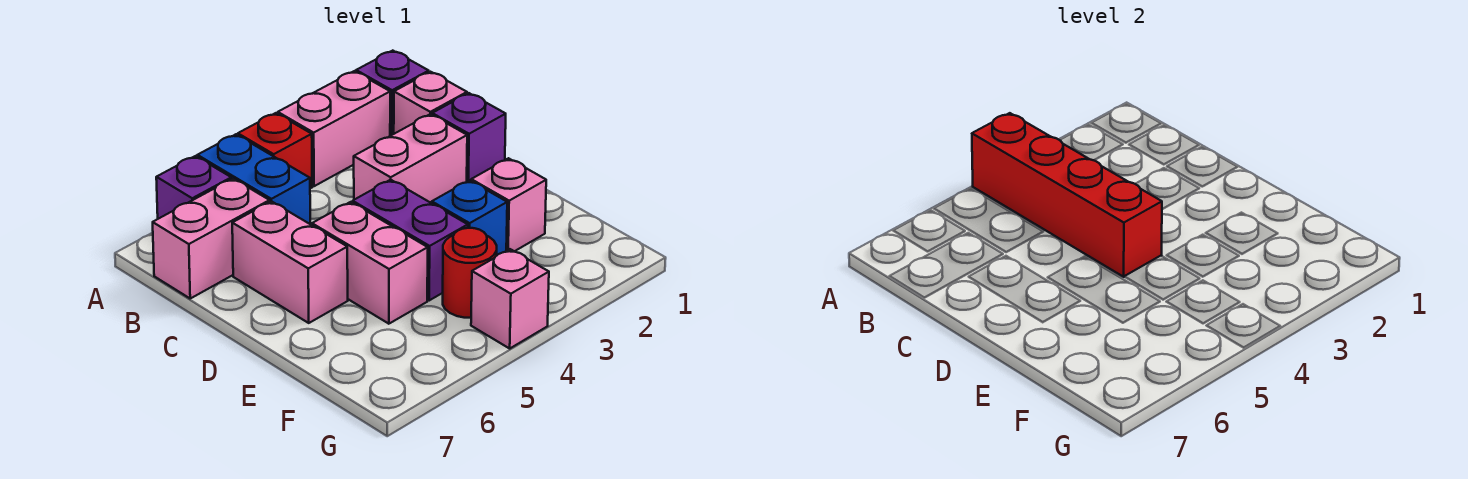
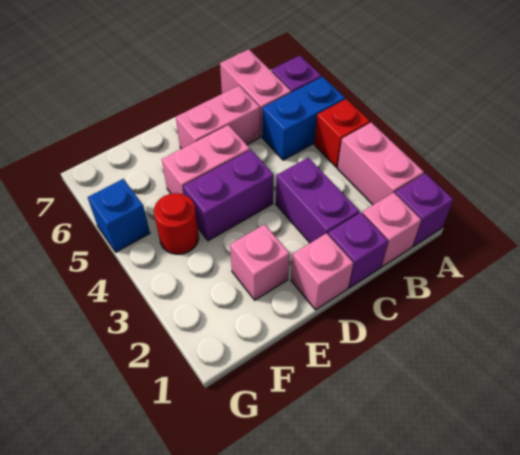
red brick A4:D4 level 2 -> none
pink brick C2:C3 level 1 -> purple brick C2:C3 level 1
blue brick E3 level 1 -> blue brick G5 level 1
pink brick G4 level 1 -> pink brick D1 level 1

